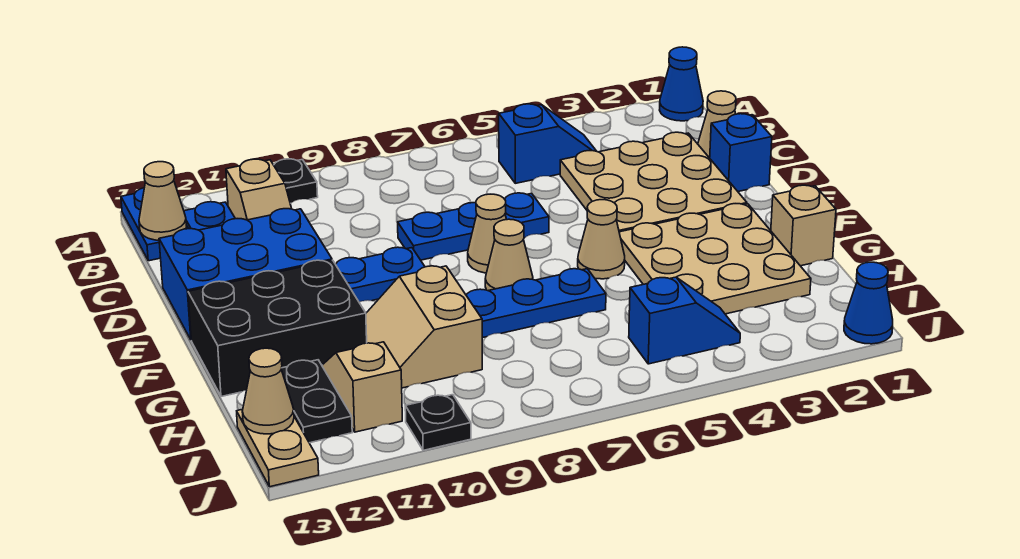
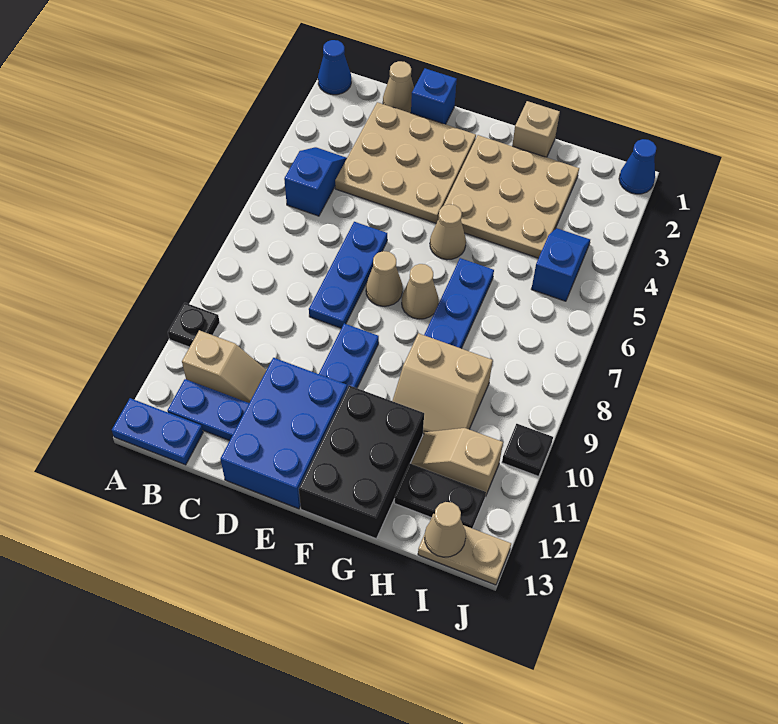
tan cone B13 level 2 -> none

